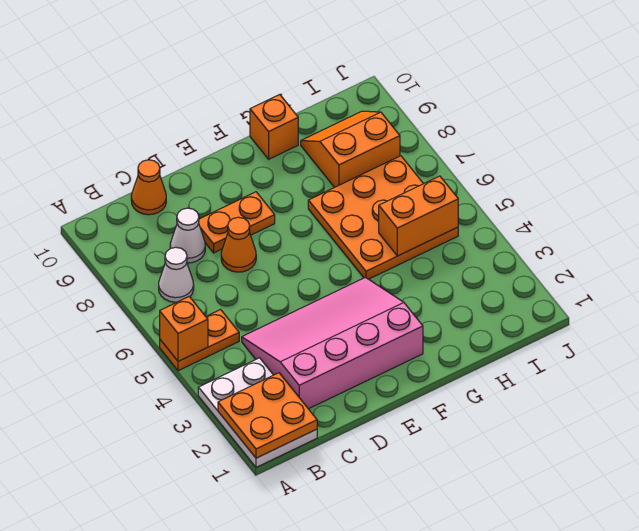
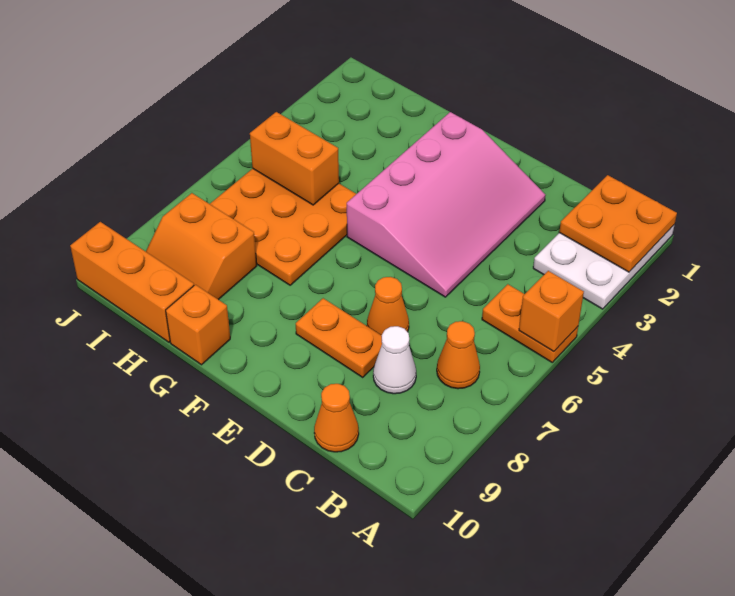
white cone B7 level 1 -> orange cone B7 level 1
pink slope C2:F4 level 1 top 2 -> pink slope D2:F5 level 1 top F
none -> orange brick H10:J10 level 1

